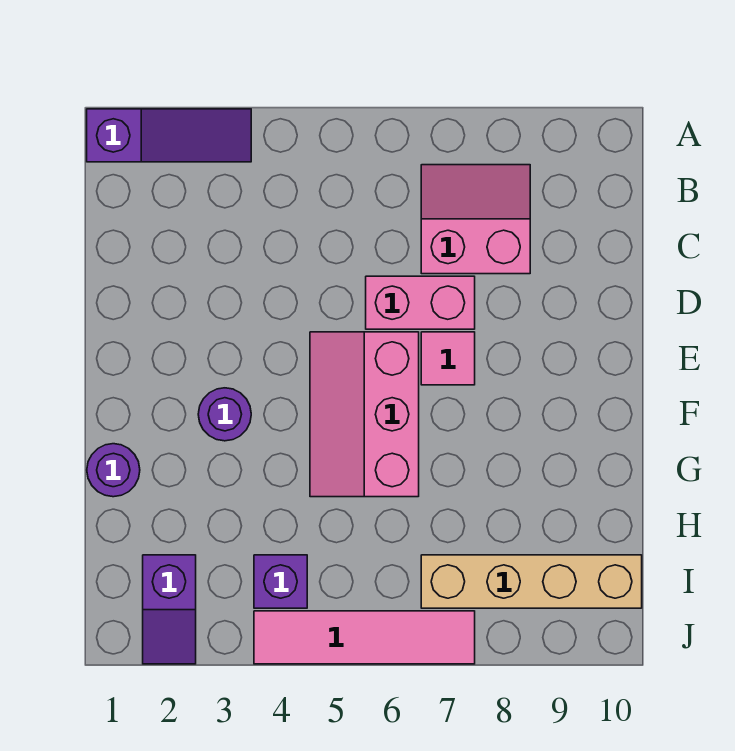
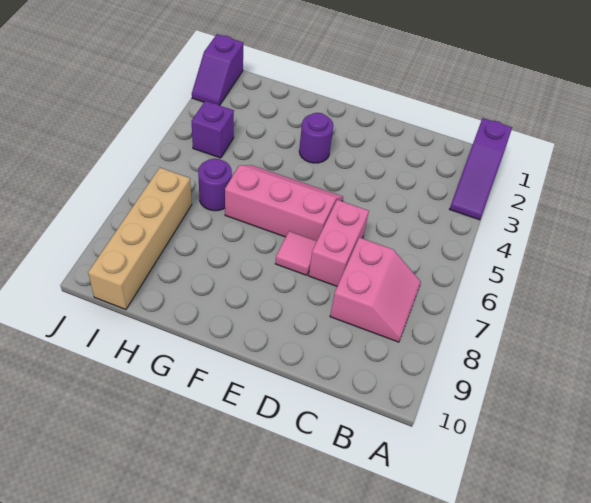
purple round brick G1 level 1 -> purple round brick H6 level 1
purple slope I2:J2 level 1 top I -> purple slope J1:J2 level 1 top 1
pink tile J4:J7 level 1 -> none

